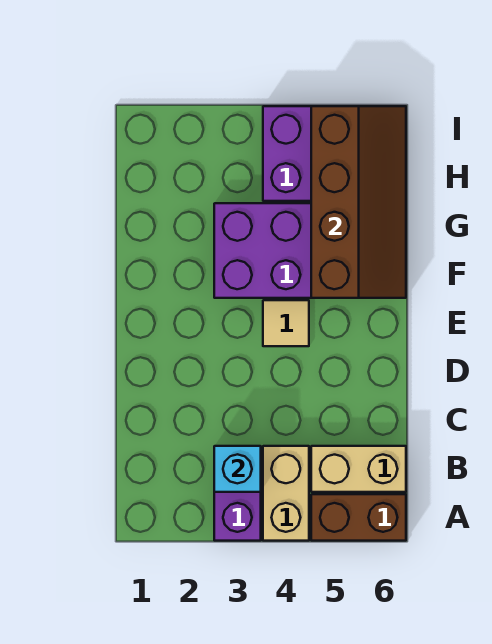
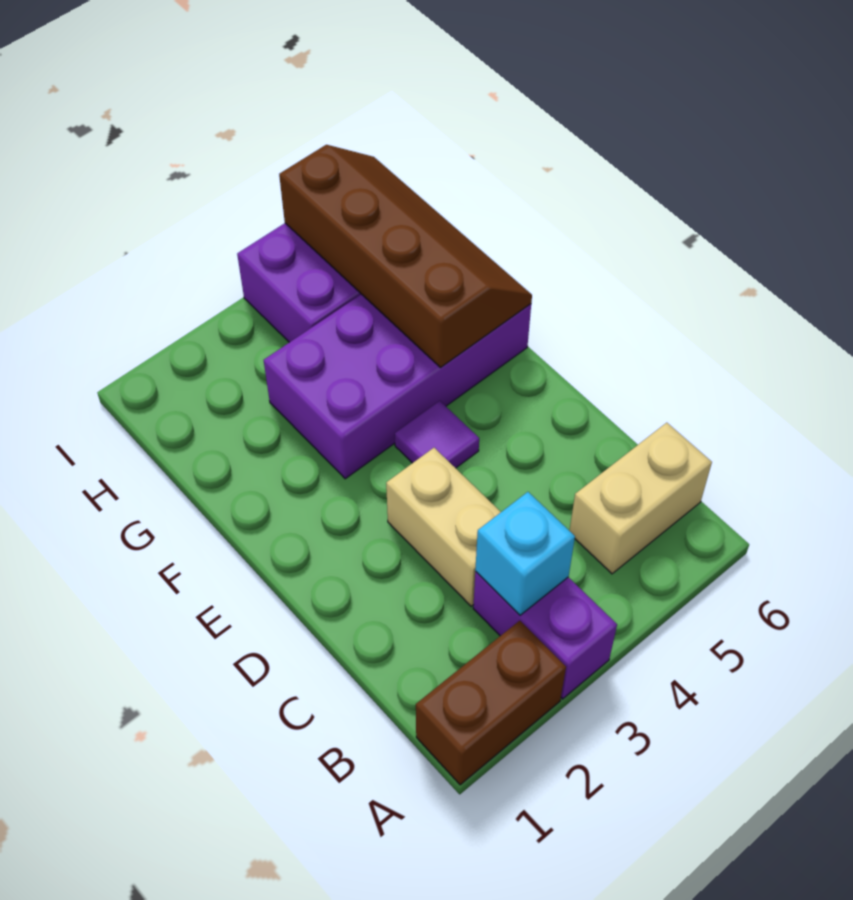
tan brick A4:B4 level 1 -> tan brick C3:D3 level 1
brown brick A5:A6 level 1 -> brown brick A1:A2 level 1
tan tile E4 level 1 -> purple tile E4 level 1

